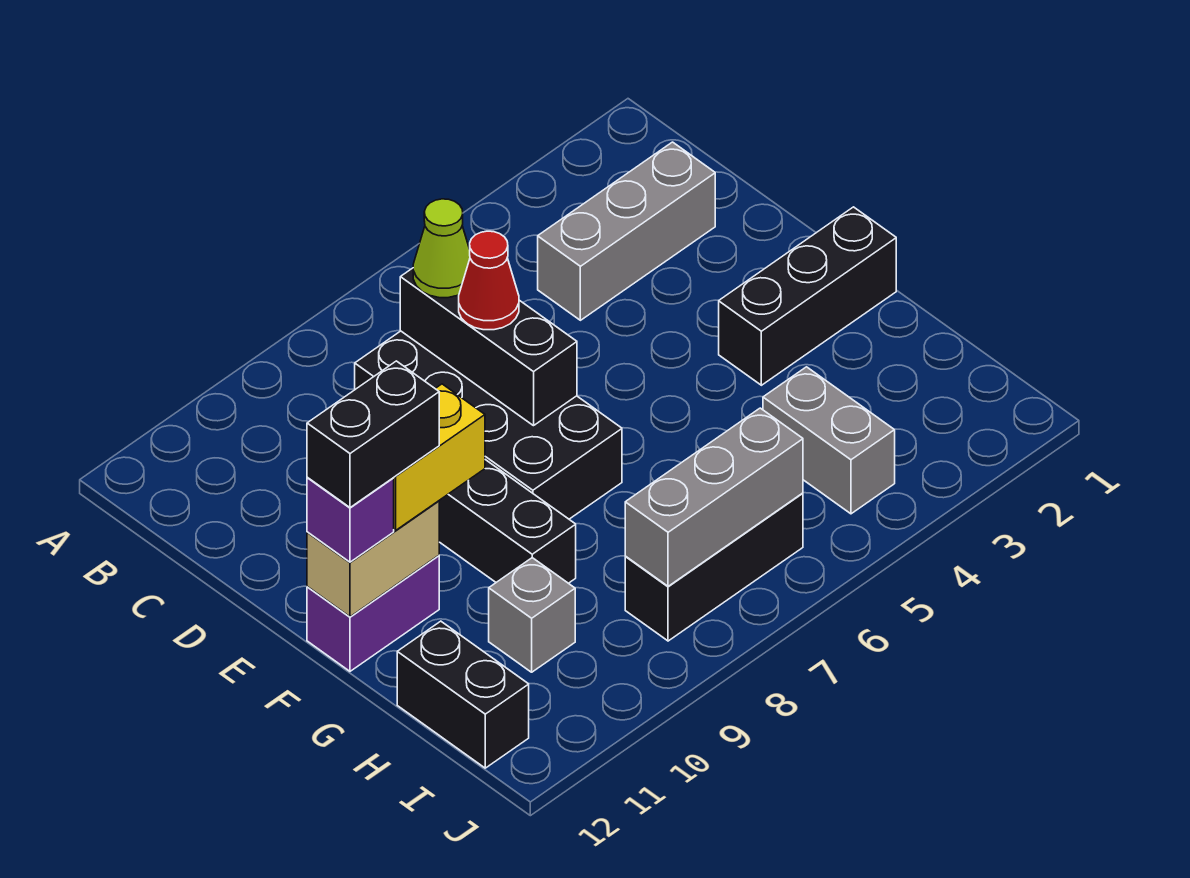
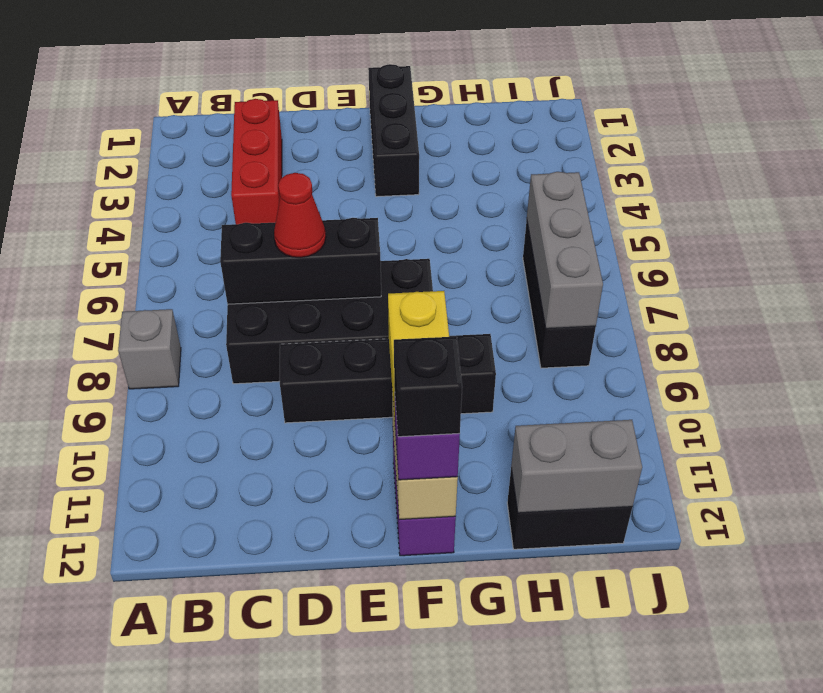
grey brick C2:C4 level 1 -> red brick C2:C4 level 1
lime cone C7 level 3 -> none
black brick F11:F12 level 4 -> black brick F12 level 4
grey brick H4:I4 level 1 -> grey brick H12:I12 level 2
grey brick H10 level 1 -> grey brick A8 level 1

